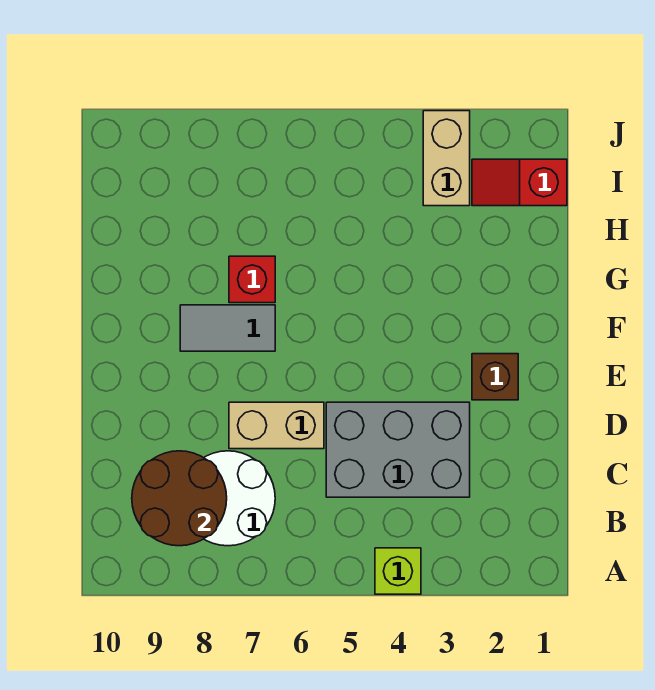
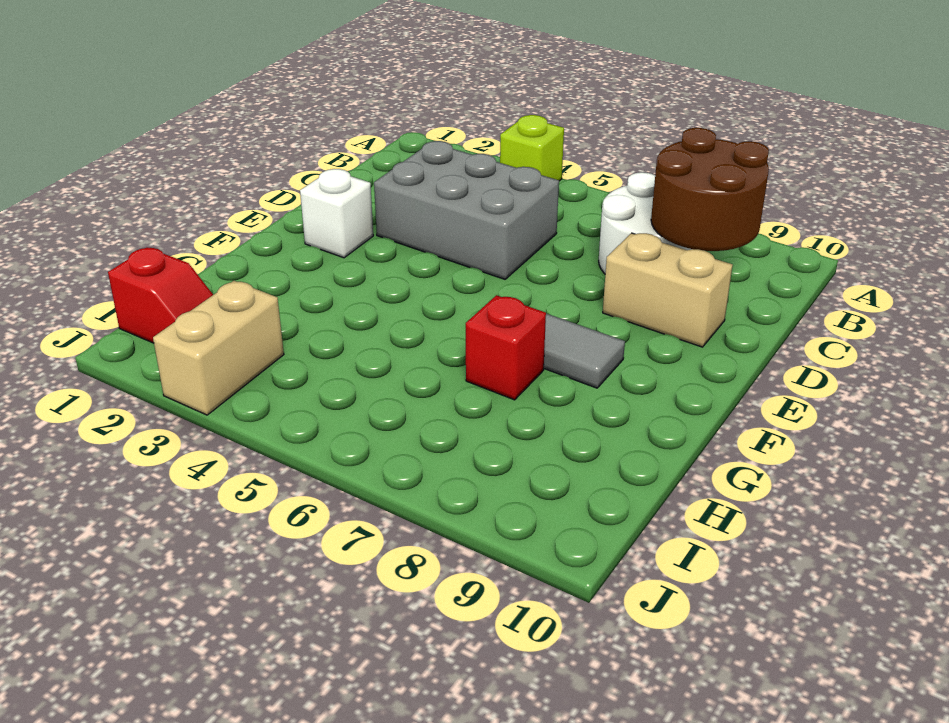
tan brick D6:D7 level 1 -> tan brick D8:D9 level 1
brown brick E2 level 1 -> white brick E2 level 1

